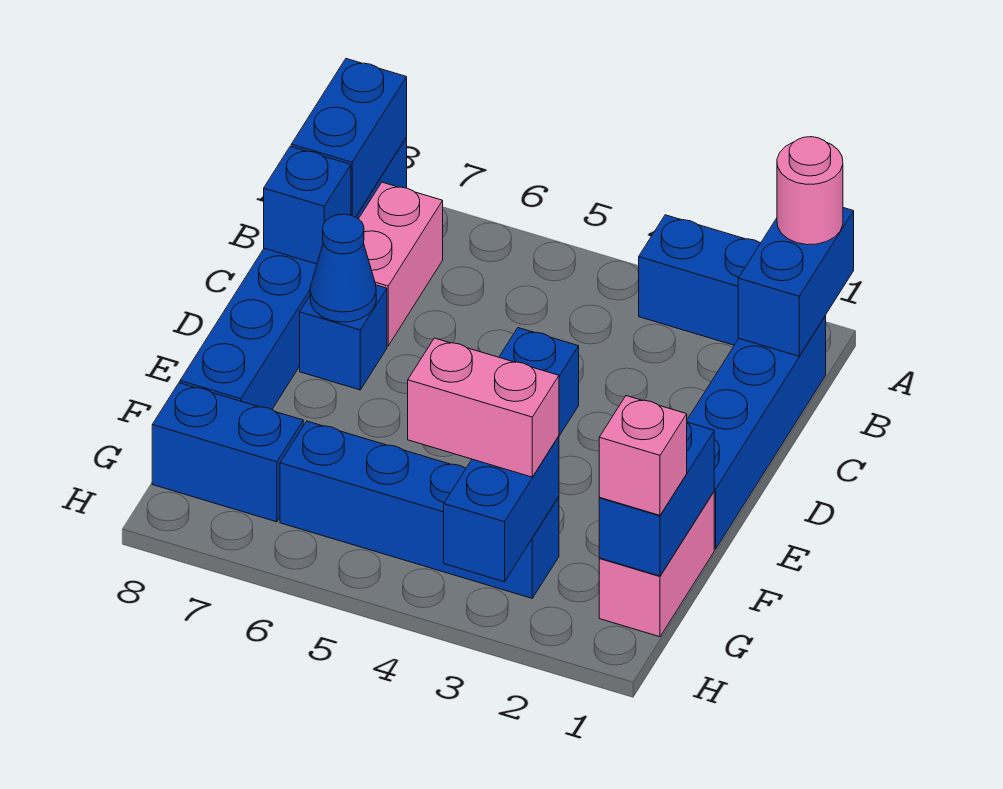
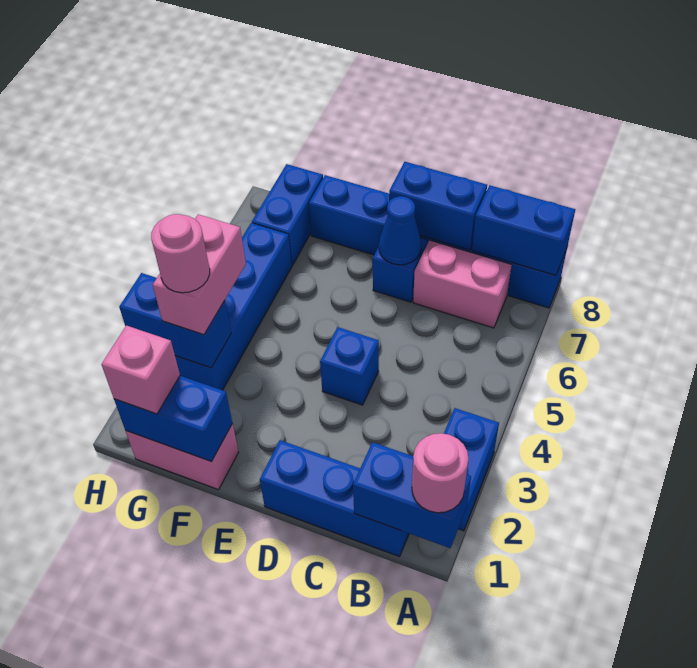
blue brick B1:E1 level 1 -> blue brick B1:D1 level 1
blue brick C8 level 2 -> blue brick C8:D8 level 2
none -> pink round brick G3 level 4

